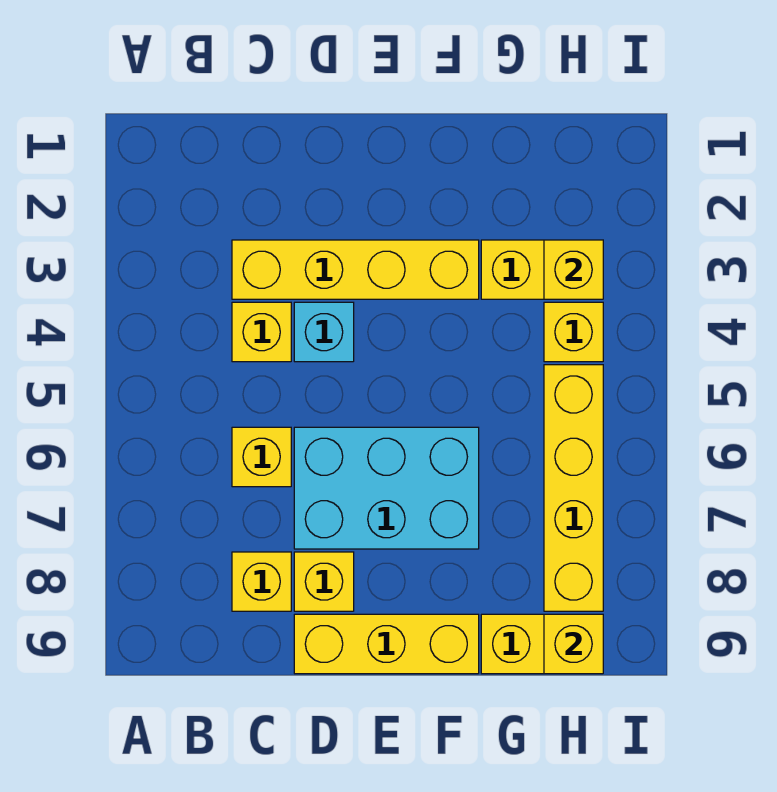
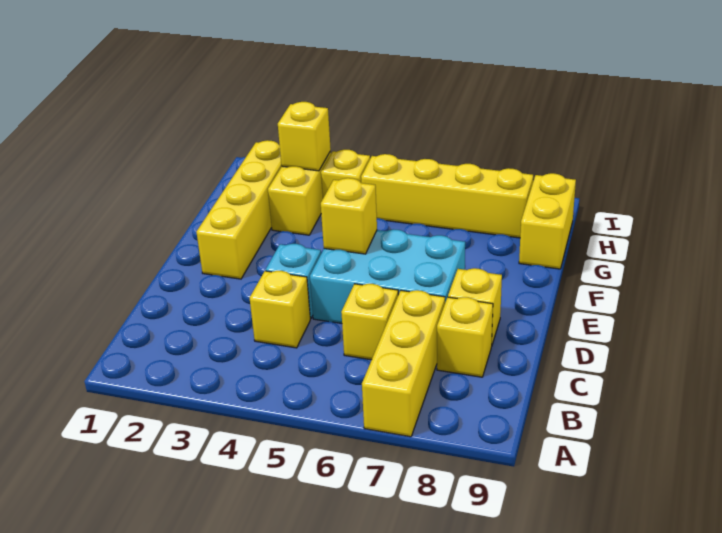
yellow brick C3:F3 level 1 -> yellow brick E2:H2 level 1
cyan brick D6:F7 level 1 -> cyan brick D5:E7 level 1
yellow brick D9:F9 level 1 -> yellow brick A7:C7 level 1
yellow brick H9 level 2 -> yellow brick E5 level 2

